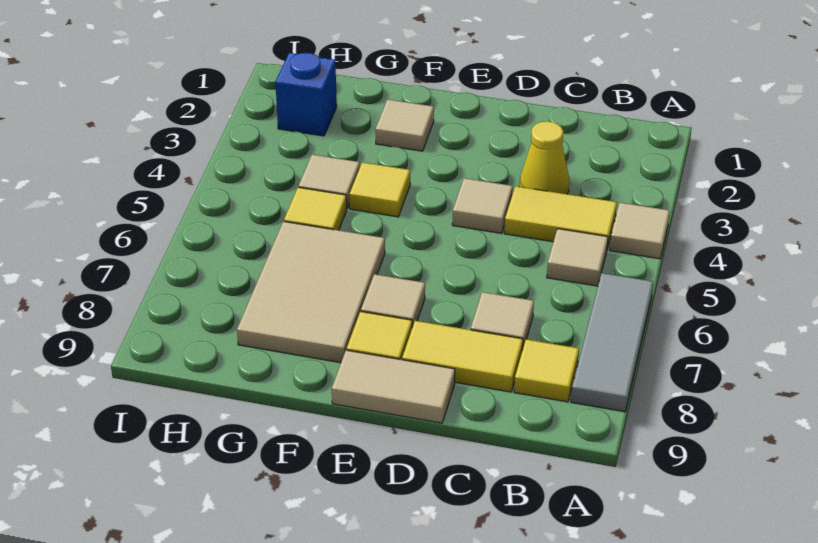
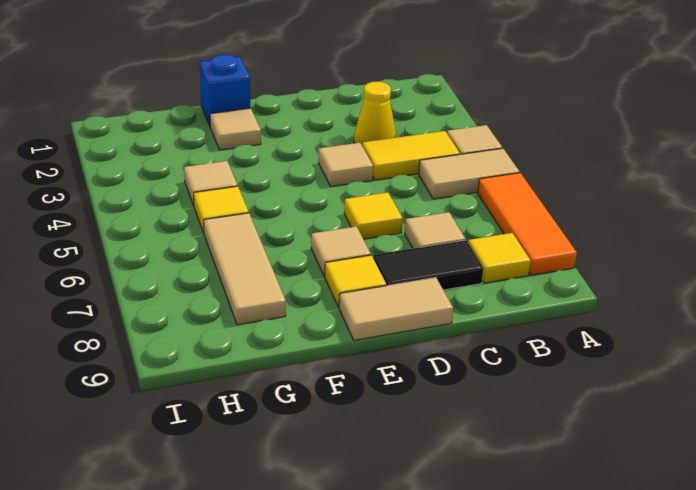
grey tile A6:A8 level 1 -> orange tile A6:A8 level 1
tan tile B5 level 1 -> tan tile A5:B5 level 1
yellow tile C8:D8 level 1 -> black tile C8:D8 level 1
yellow tile F4 level 1 -> yellow tile D6 level 1
tan tile F6:G8 level 1 -> tan tile G6:G8 level 1
blue brick H2 level 1 -> blue brick F1 level 1

